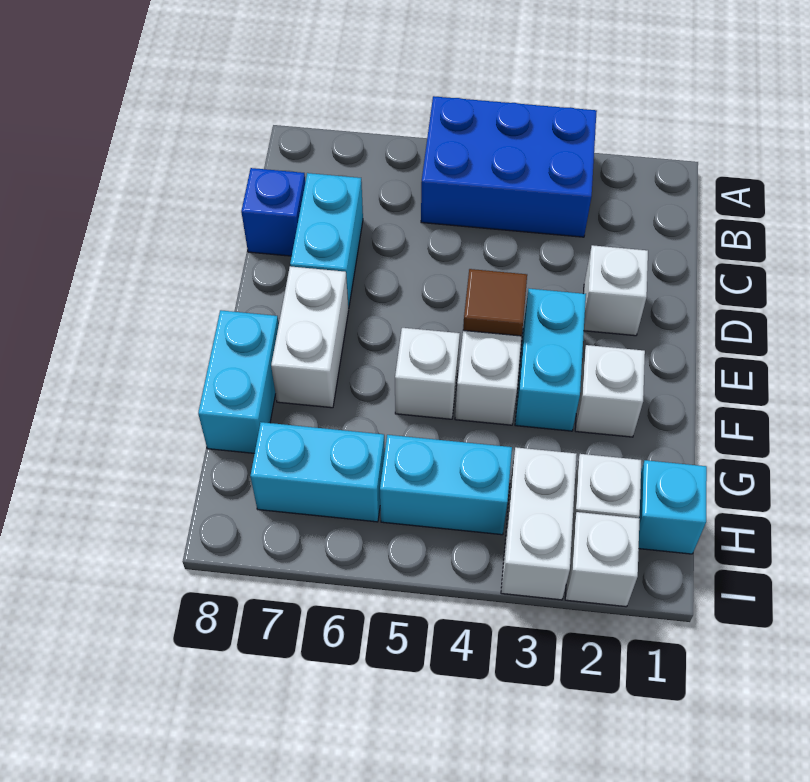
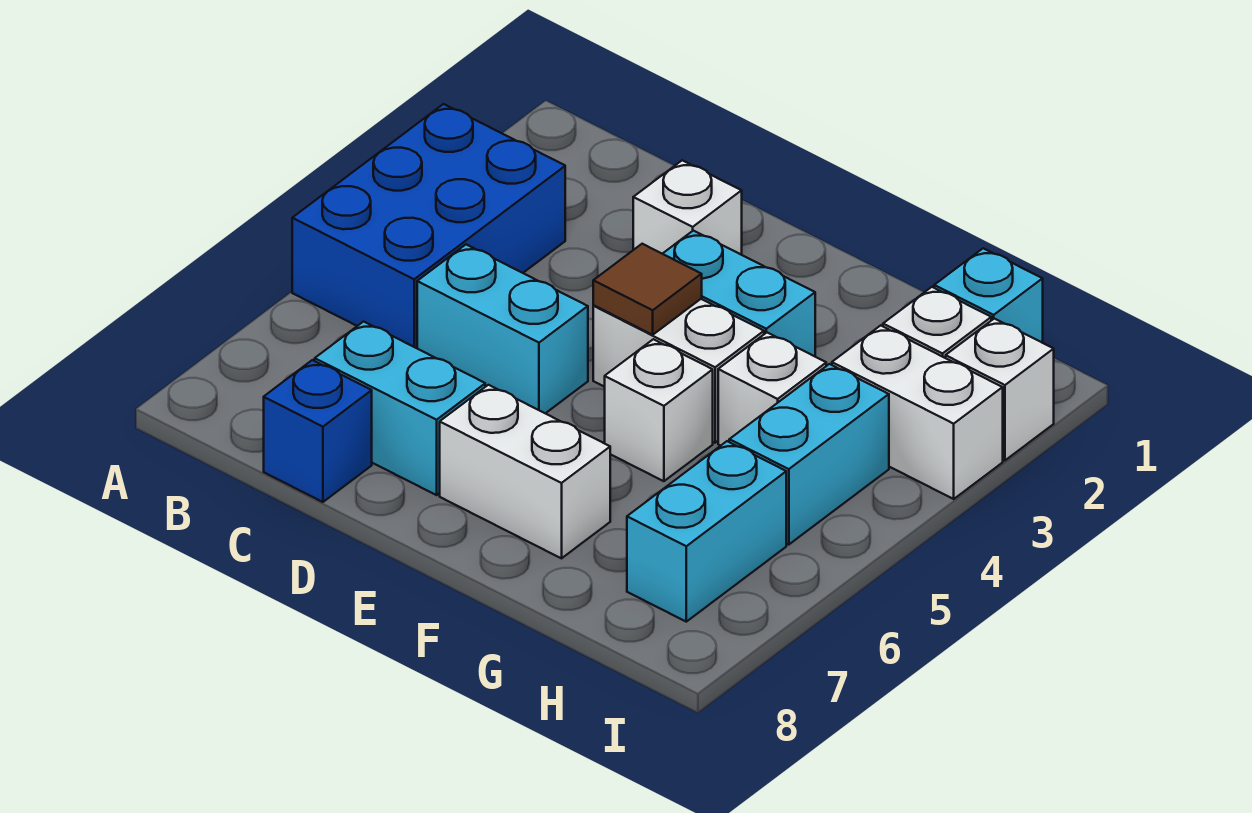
white brick F2 level 1 -> white brick G4 level 1
cyan brick F8:G8 level 1 -> cyan brick C5:D5 level 1

